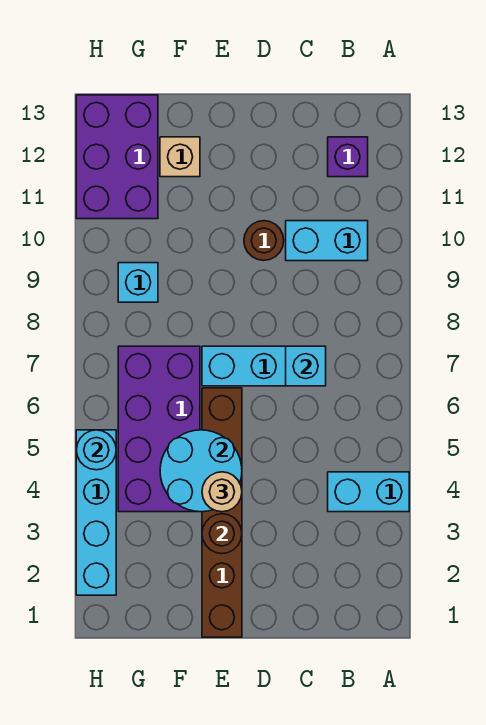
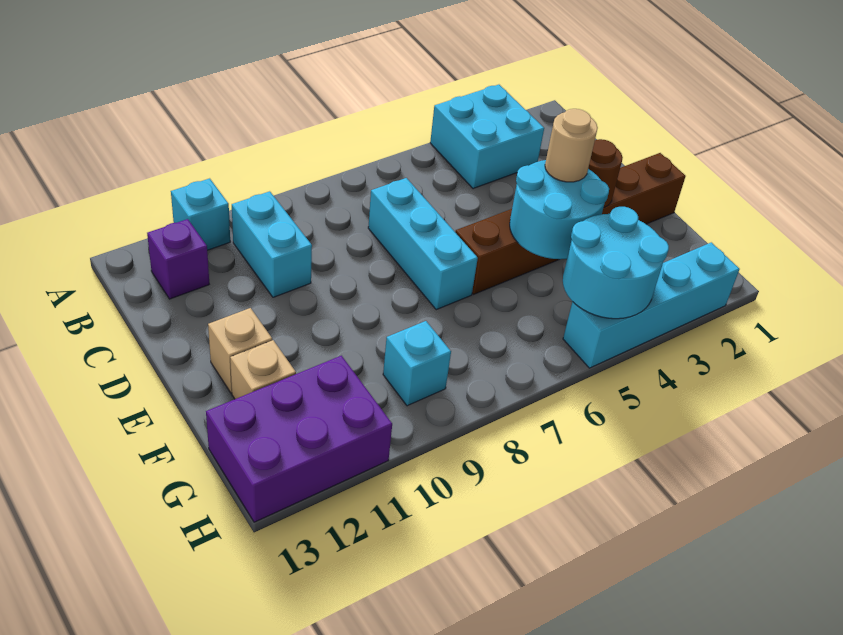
cyan brick A4:B4 level 1 -> cyan brick A3:B4 level 1
cyan brick C7 level 2 -> cyan brick A11 level 1
brown round brick D10 level 1 -> none
none -> tan brick E12 level 1
purple brick F4:G7 level 1 -> none
cyan round brick H5 level 2 -> cyan round brick G4:H5 level 2

